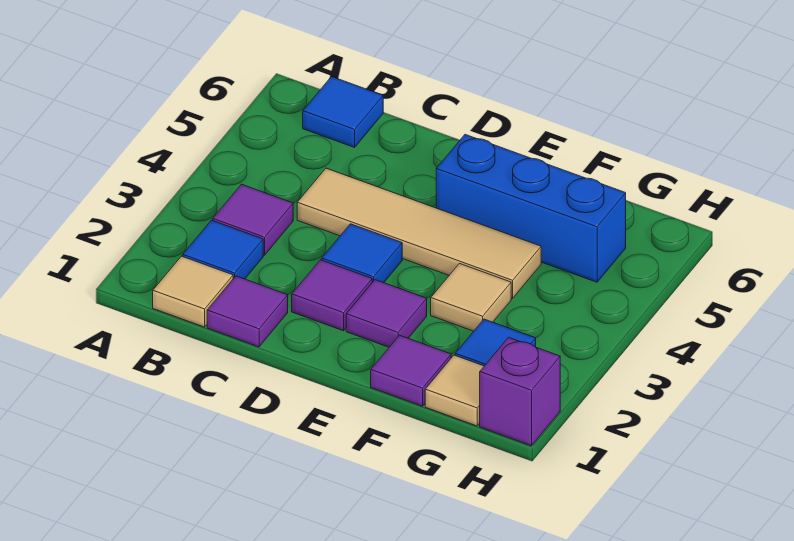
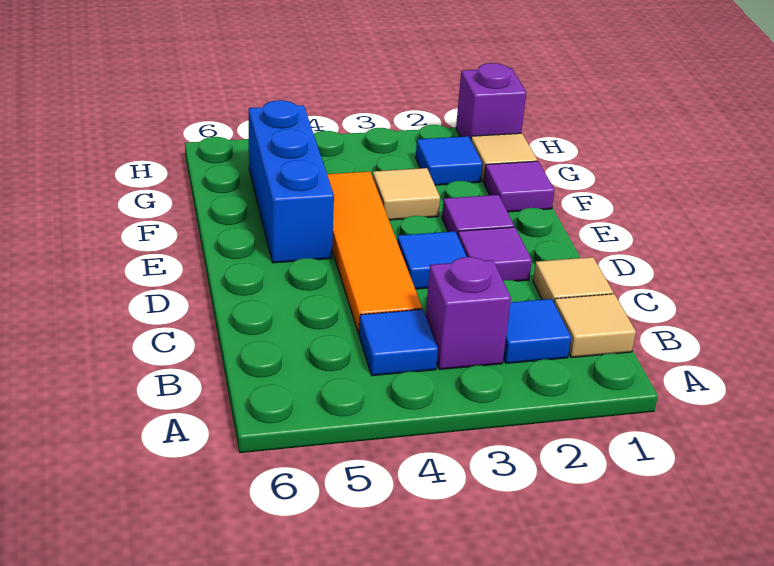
purple tile B3 level 1 -> purple brick B3 level 1
blue tile B6 level 1 -> blue tile B4 level 1
purple tile C1 level 1 -> tan tile C1 level 1
tan tile C4:F4 level 1 -> orange tile C4:F4 level 1

